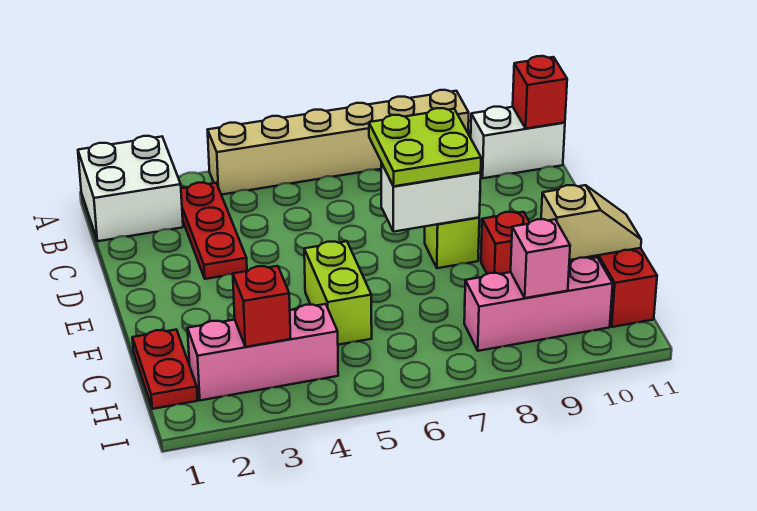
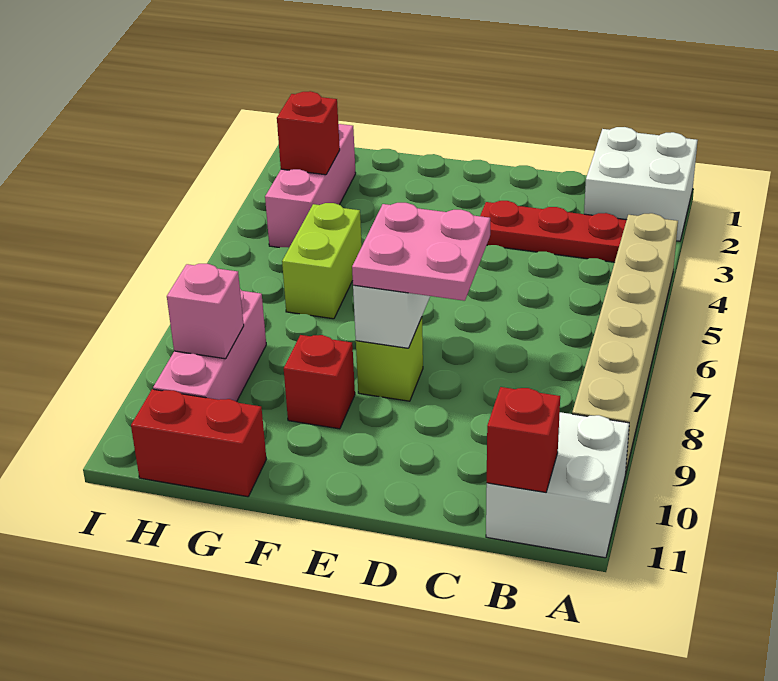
white brick B10:B11 level 1 -> white brick A10:B11 level 1
lime plate D7:E8 level 3 -> pink plate D7:E8 level 3
lime brick F5:G5 level 1 -> lime brick G5:G6 level 1
red plate G1:H1 level 1 -> none
tan slope G10:G11 level 2 top 10 -> none

